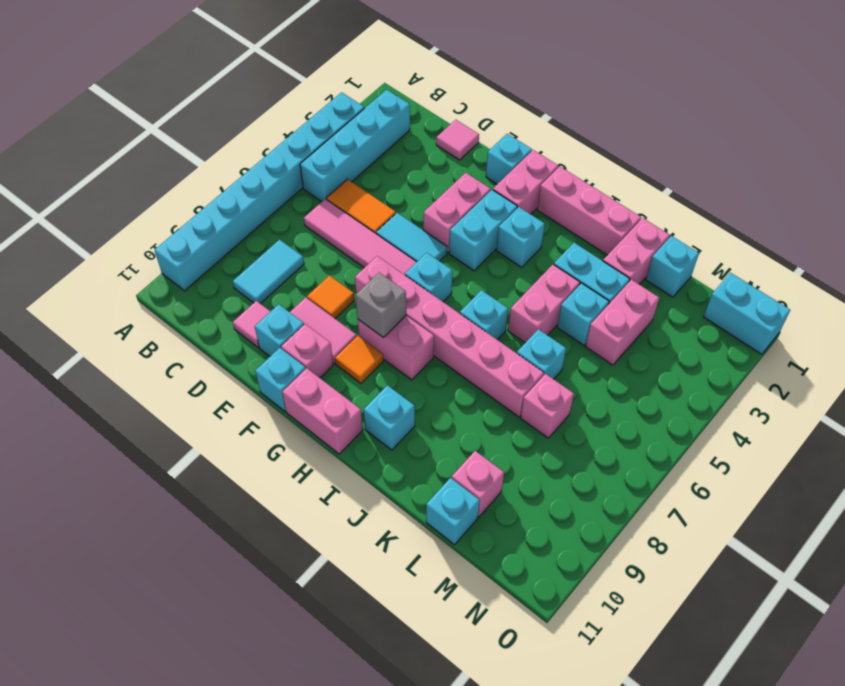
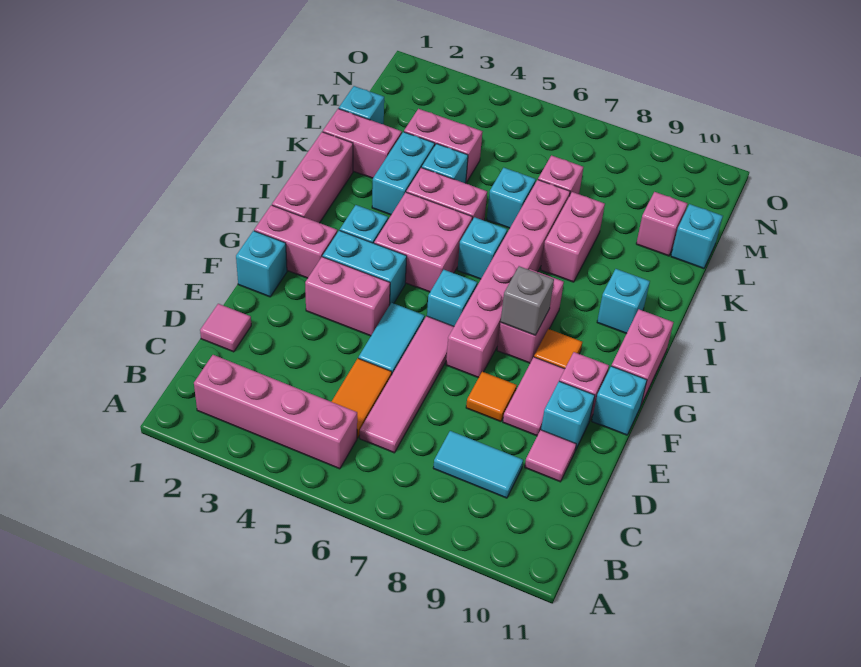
cyan brick A3:A10 level 1 -> none
cyan brick B2:B5 level 1 -> pink brick B2:B5 level 1
none -> pink brick H4:I5 level 1
none -> pink brick J8:K8 level 1
cyan brick N1:O1 level 1 -> none

